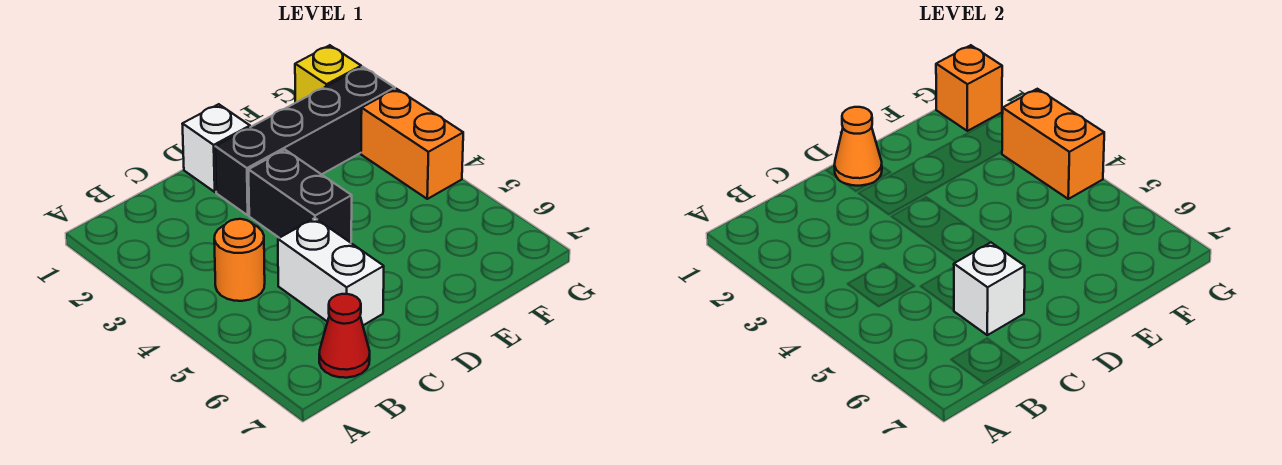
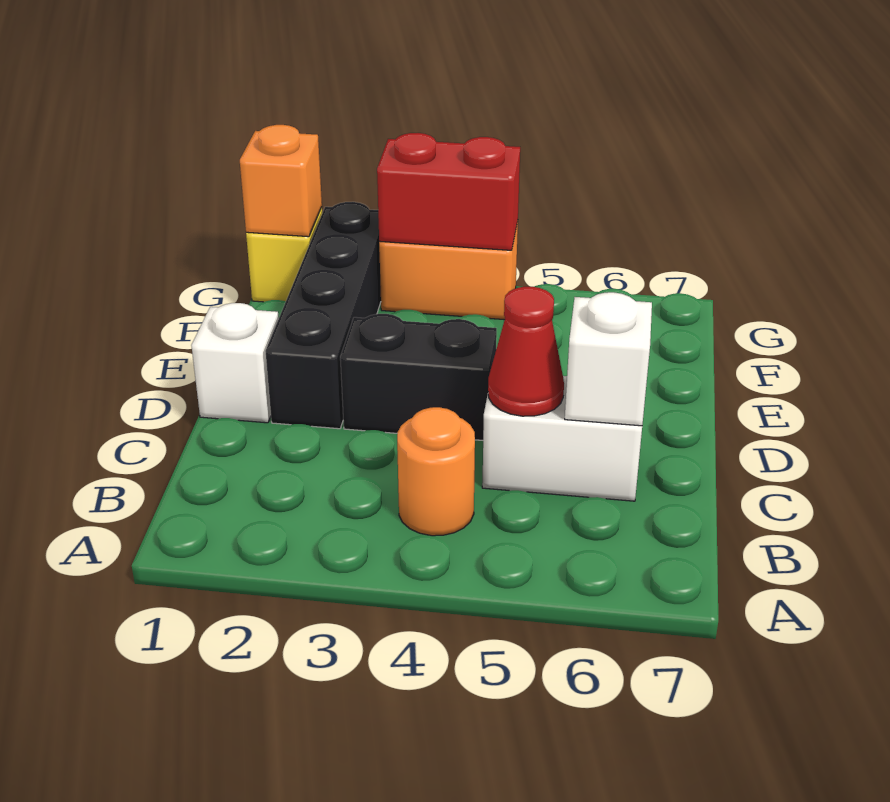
red cone B7 level 1 -> red cone C5 level 2
orange cone D1 level 2 -> none
orange brick G3:G4 level 2 -> red brick G3:G4 level 2

